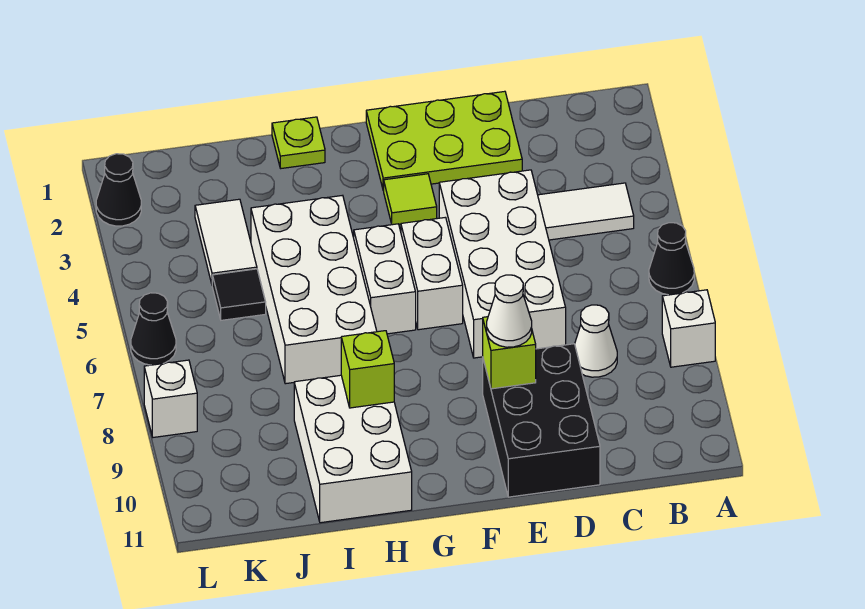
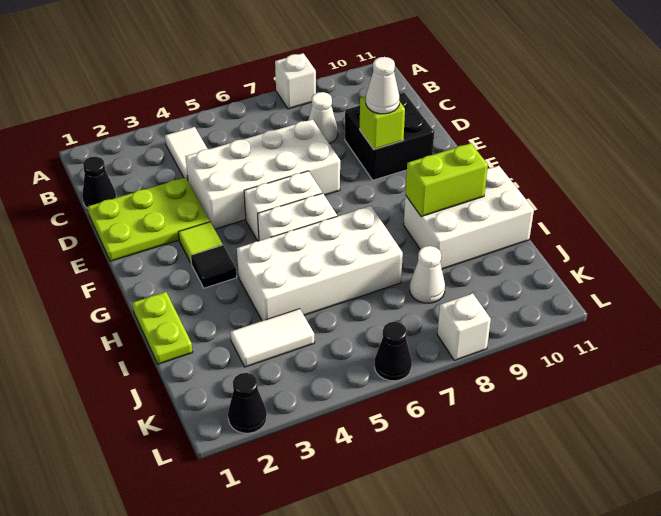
black cone A6 level 1 -> black cone C1 level 1
lime plate D1:F2 level 1 -> lime plate D1:E3 level 1
black brick D9:E11 level 1 -> black brick D9:E10 level 1
lime plate H1 level 1 -> lime plate H1:I1 level 1
lime brick H9 level 2 -> lime brick H9:H10 level 2
black tile J5 level 1 -> black tile G3 level 1
none -> white cone J8 level 1

